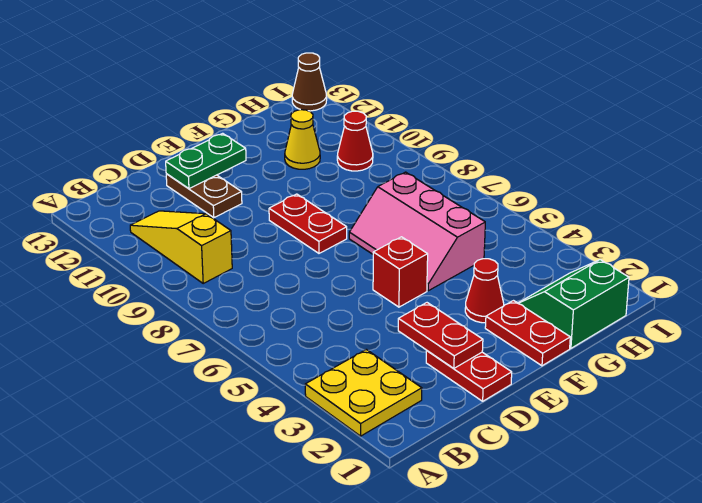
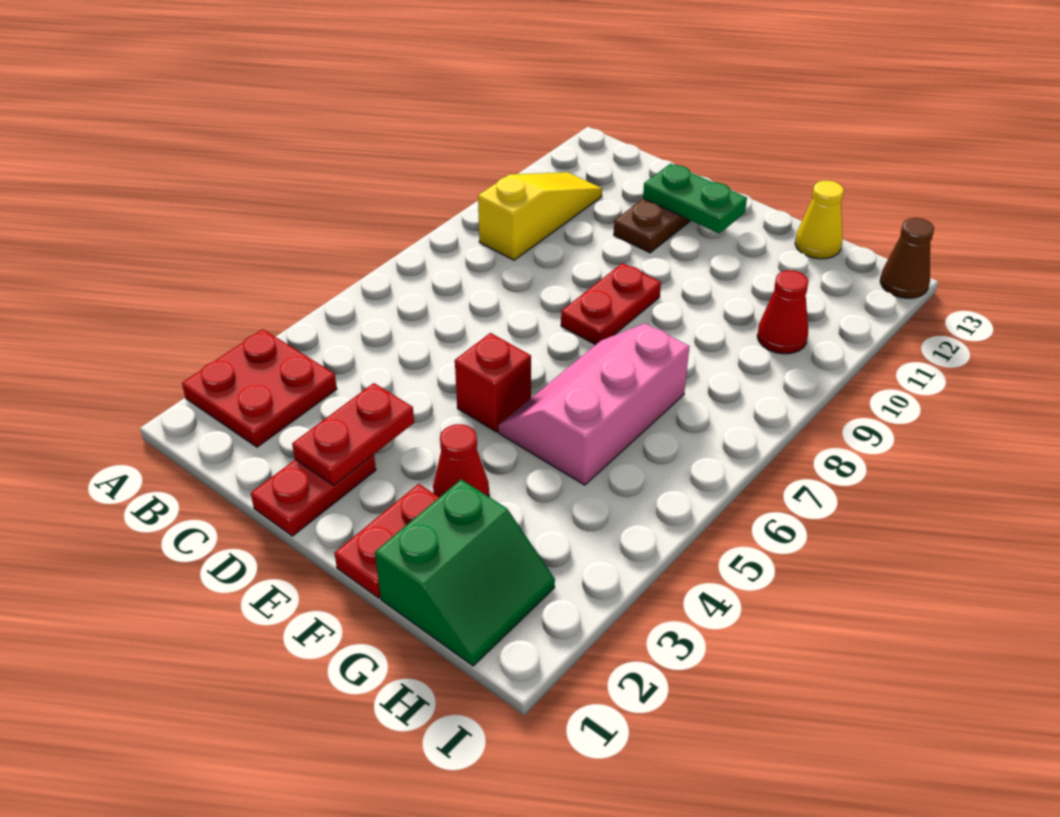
yellow plate A2:B3 level 1 -> red plate A2:B3 level 1
green slope G1:H2 level 1 top 1 -> green slope G1:H2 level 1 top G
yellow cone G11 level 1 -> yellow cone G13 level 1

